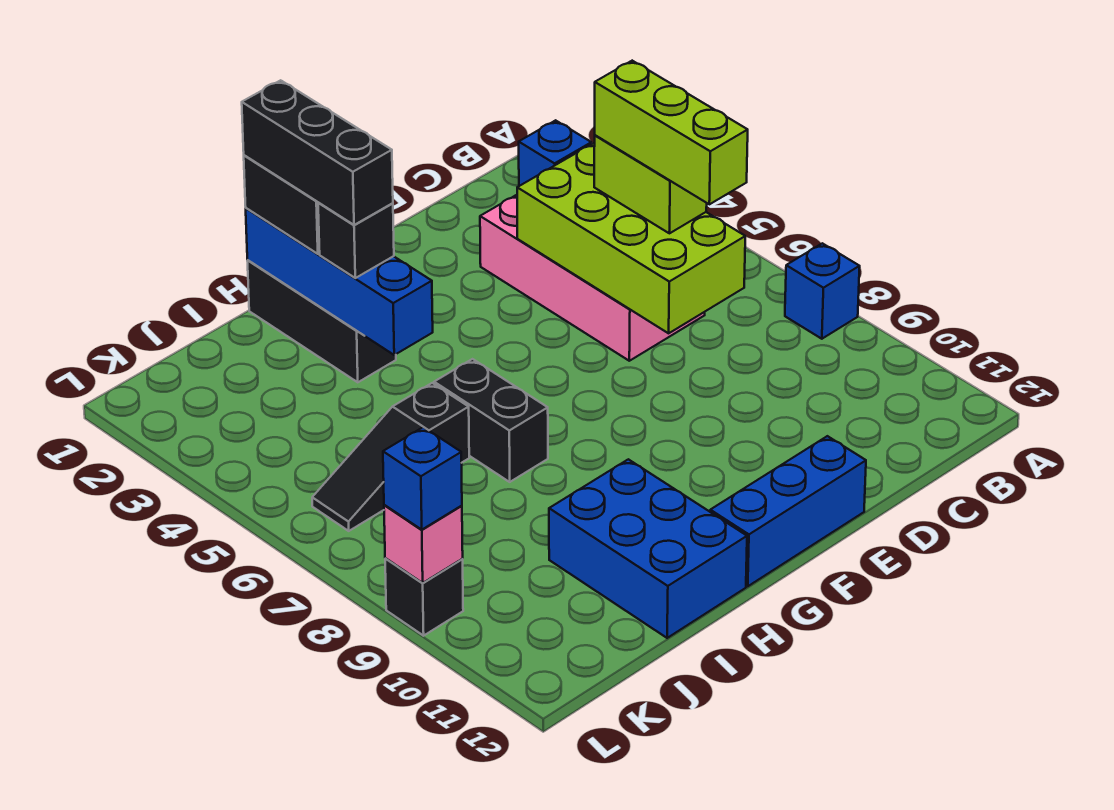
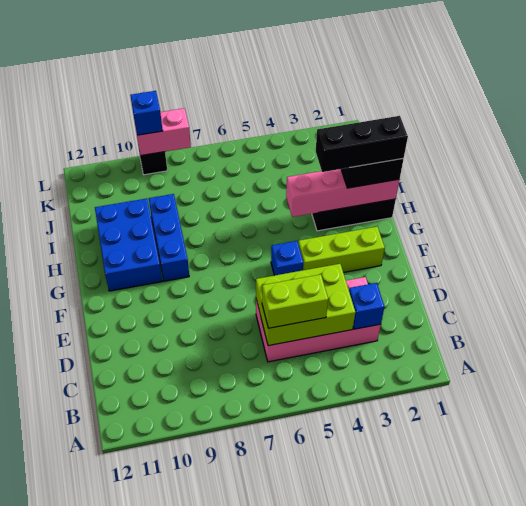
blue brick A8 level 1 -> blue brick F5 level 1
lime brick C4:D7 level 2 -> lime brick C4:D6 level 2
lime brick C5:C7 level 4 -> lime brick F2:F4 level 1
blue brick E12:G12 level 1 -> blue brick G9:I9 level 1
blue brick H1:H4 level 2 -> pink brick H1:H4 level 2
black brick H3 level 3 -> none
black brick H6:H7 level 1 -> none
blue brick H10:I12 level 1 -> blue brick G10:I11 level 1
black slope I6:K6 level 1 top I -> none
pink brick L9 level 2 -> pink brick L8:L9 level 2

